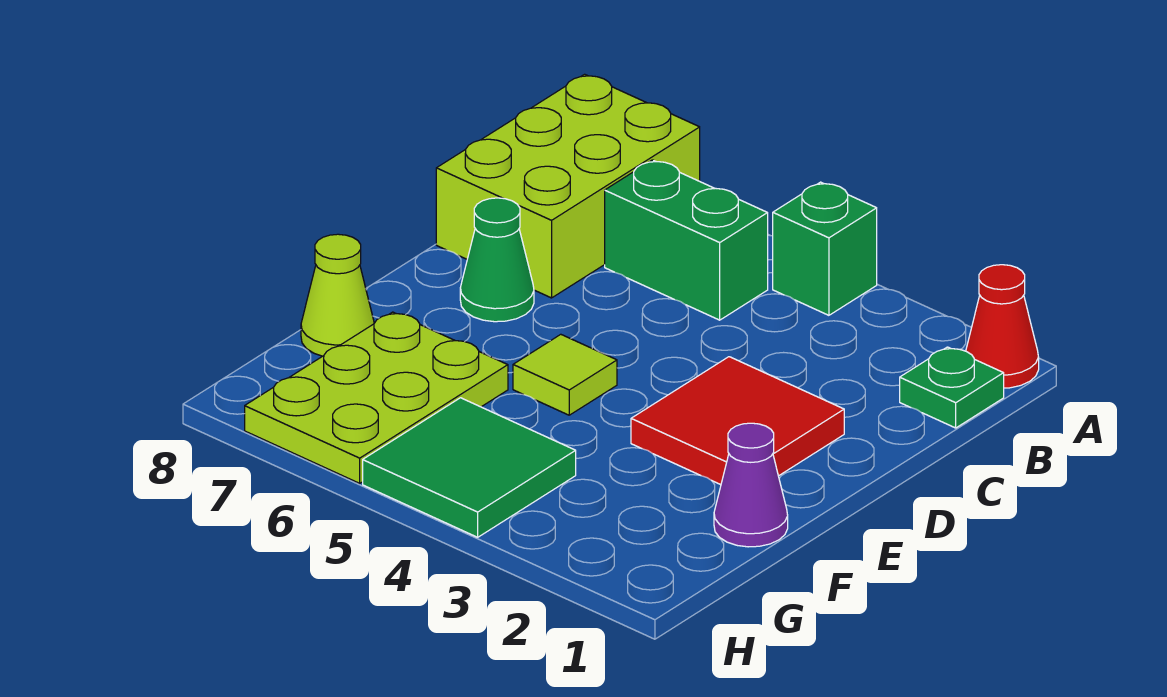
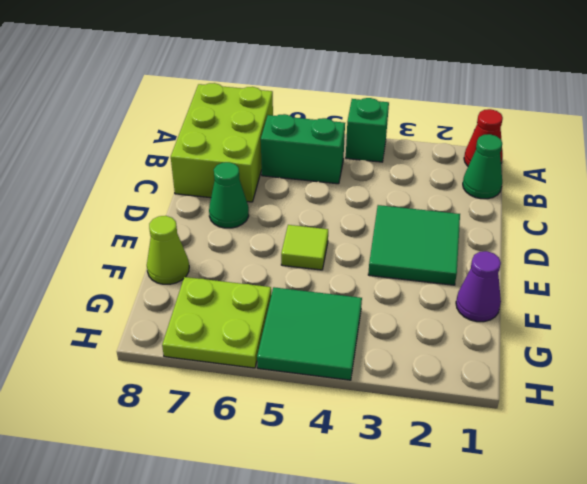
green plate B1 level 1 -> green cone B1 level 1
red tile D2:E3 level 1 -> green tile D2:E3 level 1
lime plate F6:H7 level 1 -> lime plate G6:H7 level 1

